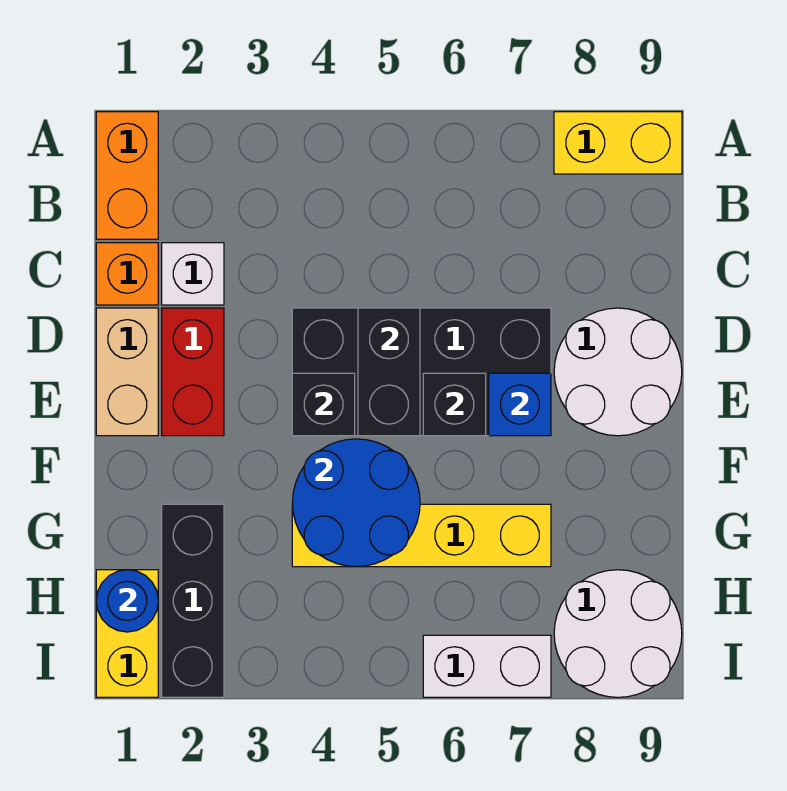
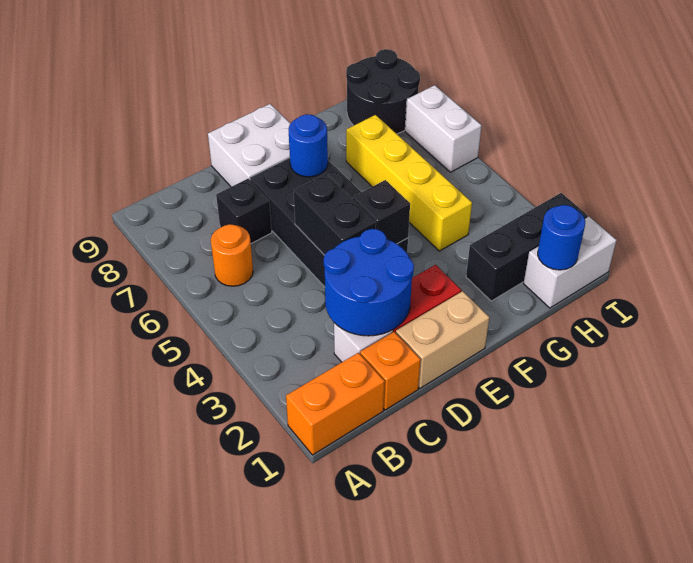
yellow brick A8:A9 level 1 -> none
none -> orange round brick B6 level 1
black brick D5:E5 level 2 -> black brick D4:D5 level 2
white round brick D8:E9 level 1 -> white brick D8:E9 level 1
black brick E6 level 2 -> black brick C7 level 1
blue brick E7 level 2 -> blue round brick E7 level 2
blue round brick F4:G5 level 2 -> blue round brick C2:D3 level 2
yellow brick H1:I1 level 1 -> white brick H1:I1 level 1
white round brick H8:I9 level 1 -> black round brick H8:I9 level 1

